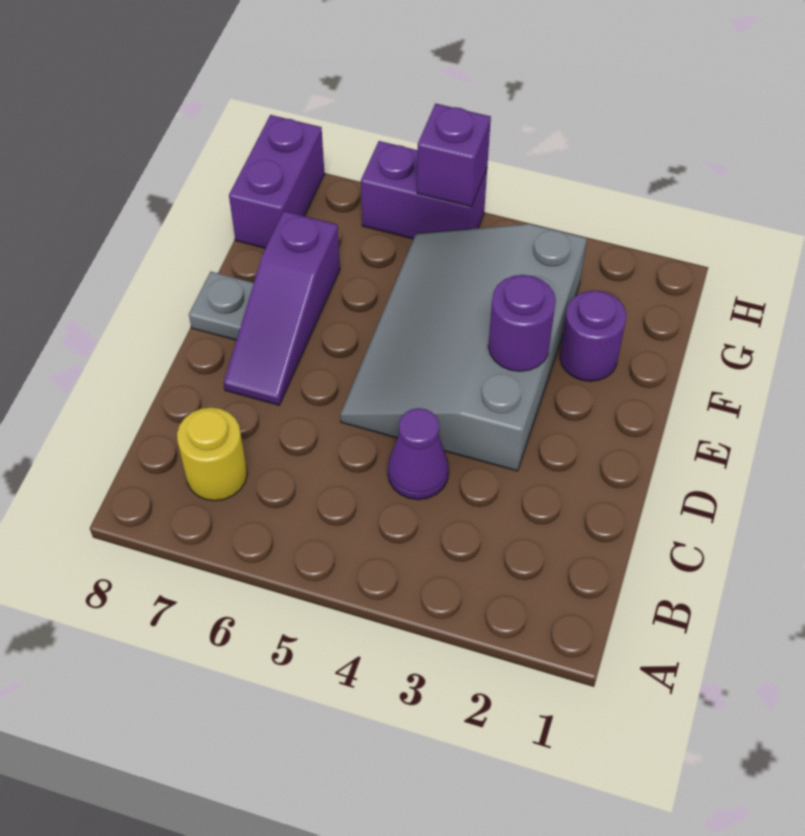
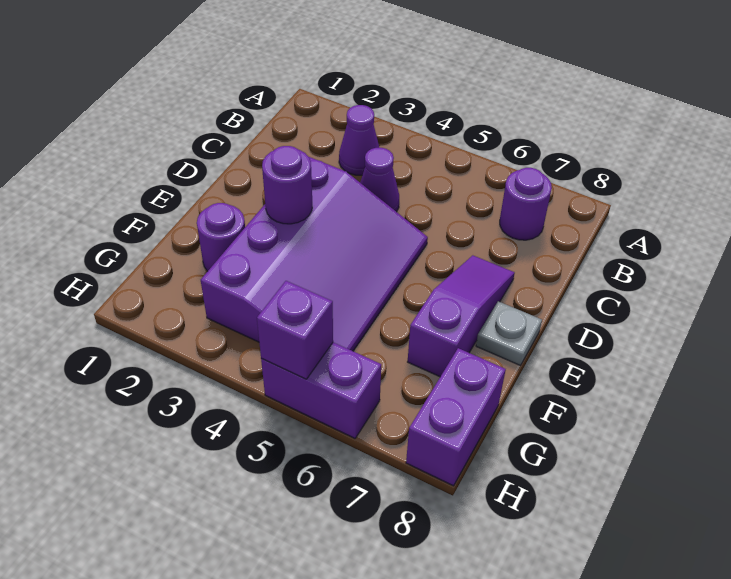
none -> purple cone B3 level 1
yellow round brick B7 level 1 -> purple round brick B7 level 1
grey slope D3:G5 level 1 top 3 -> purple slope D3:G5 level 1 top 3

